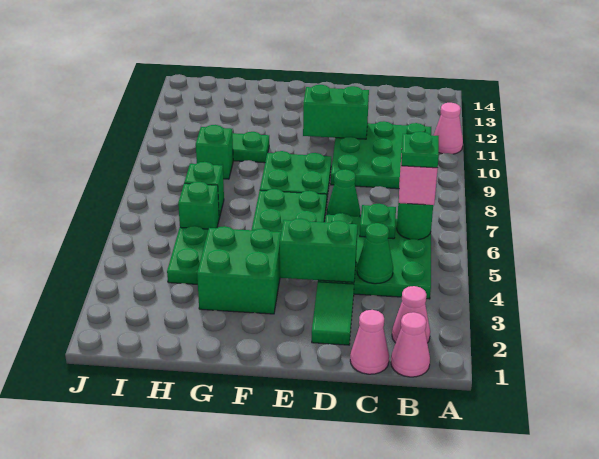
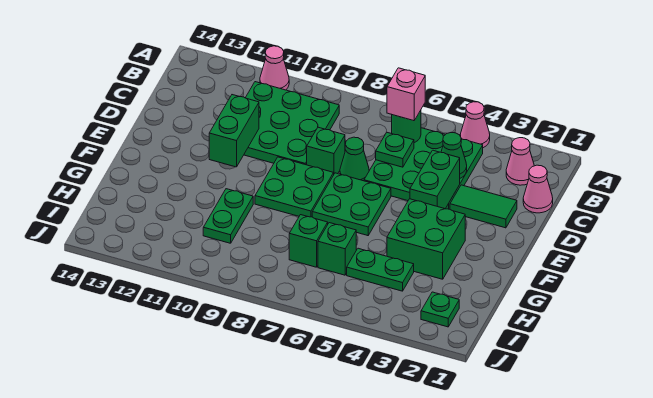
pink cone B1 level 1 -> pink cone A4 level 1
green plate B6 level 4 -> green plate I2 level 1
green brick H9 level 1 -> green brick D8 level 1

